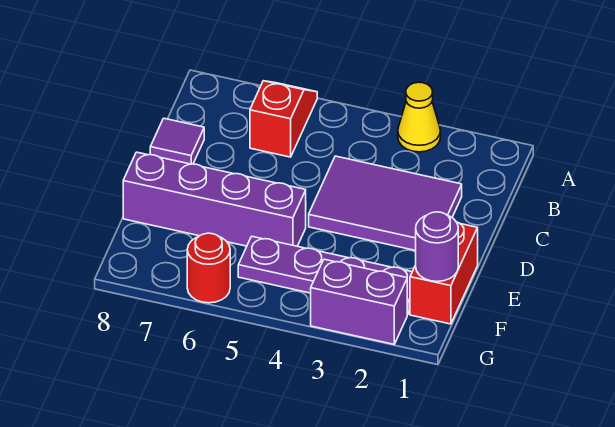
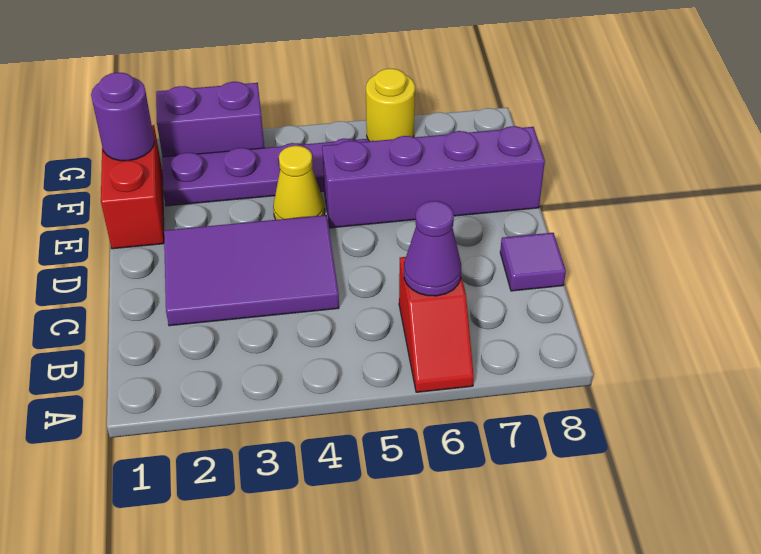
yellow cone A3 level 1 -> yellow cone E4 level 1
none -> purple cone B6 level 2
red round brick G6 level 1 -> yellow round brick G6 level 1

